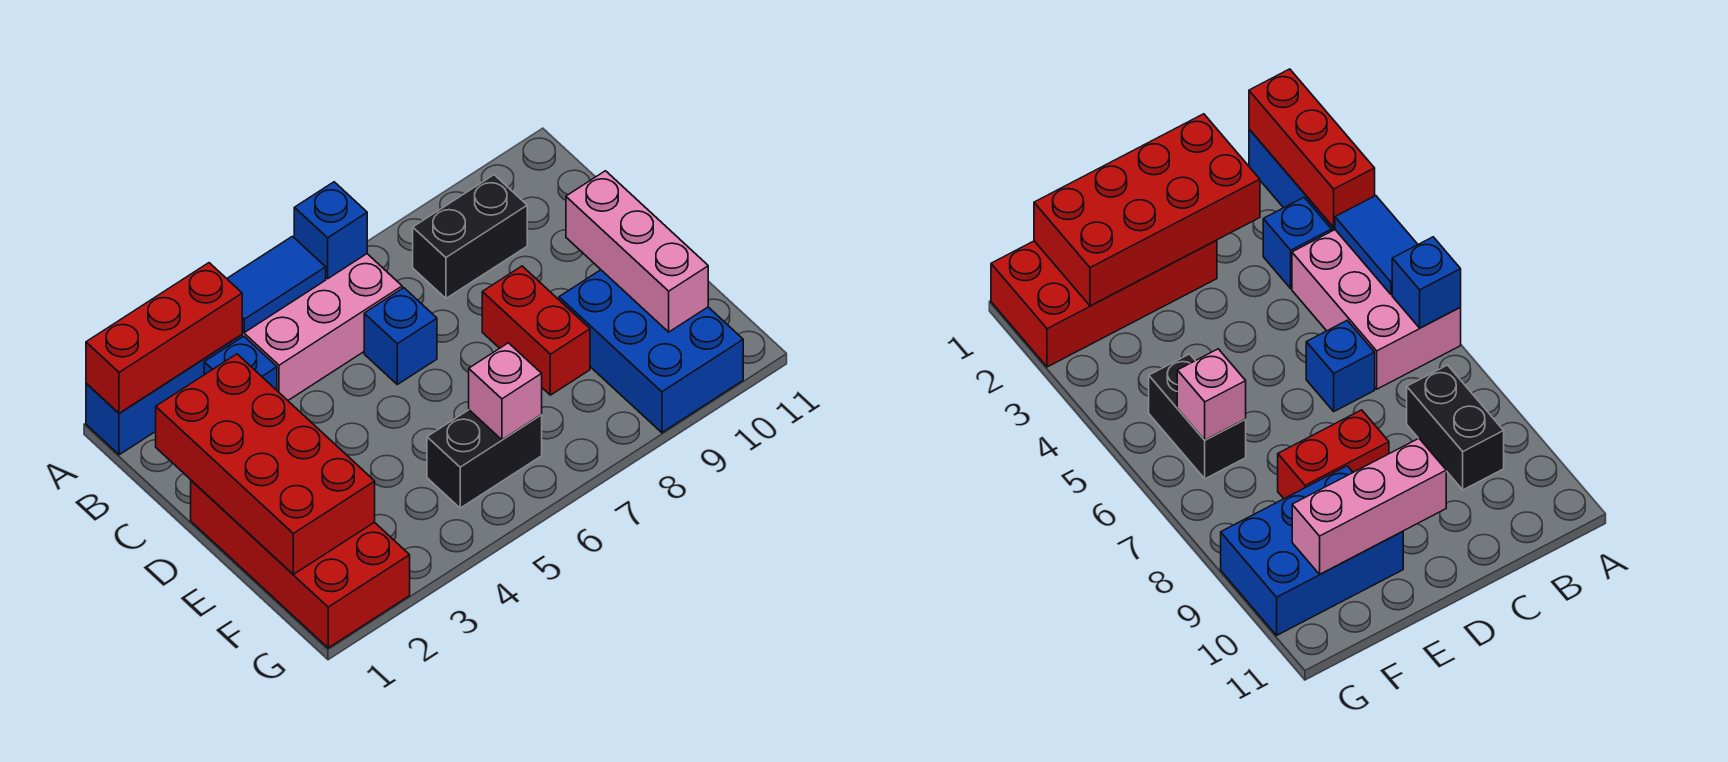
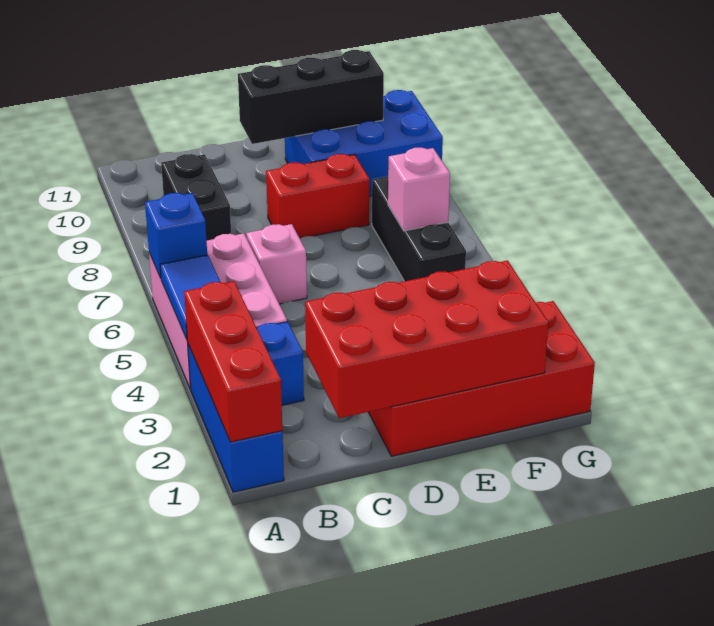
blue brick C6 level 1 -> pink brick C6 level 1
pink brick D10:F10 level 2 -> black brick D10:F10 level 2
black brick F5:F6 level 1 -> black brick F5:F7 level 1

